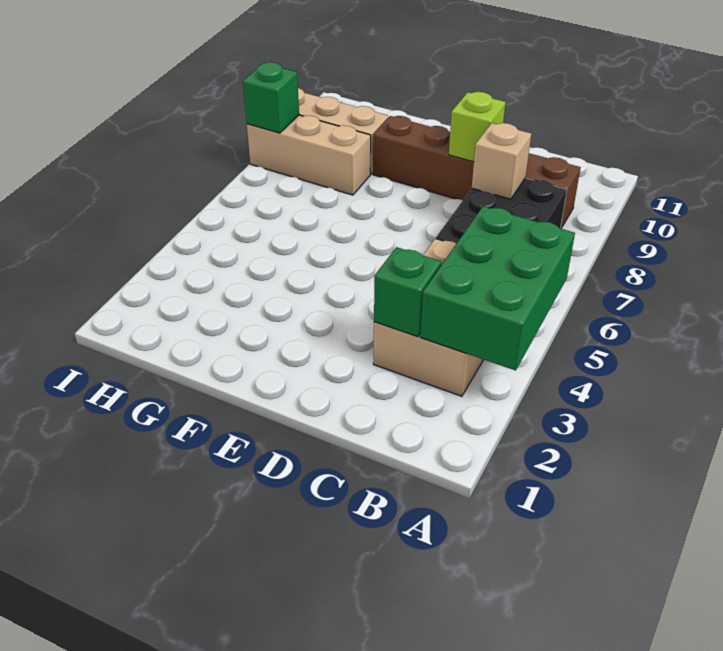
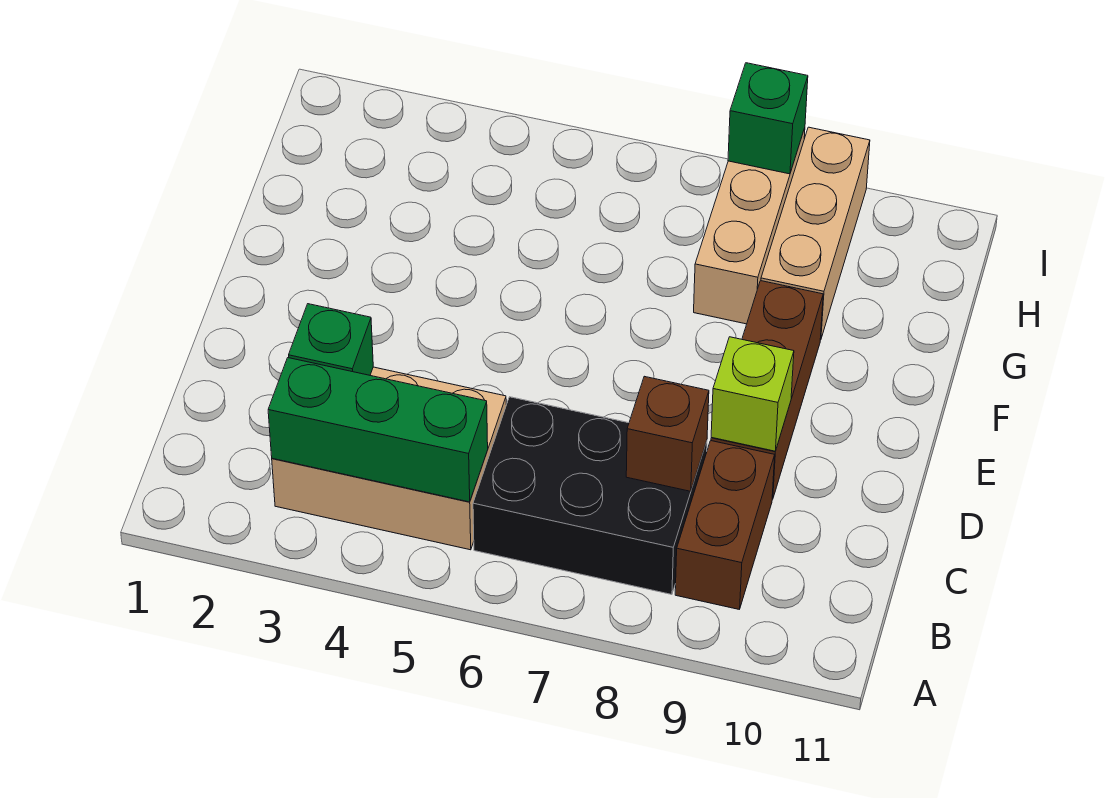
green brick A3:B5 level 2 -> green brick B3:B5 level 2
tan brick C8 level 2 -> brown brick C8 level 2

